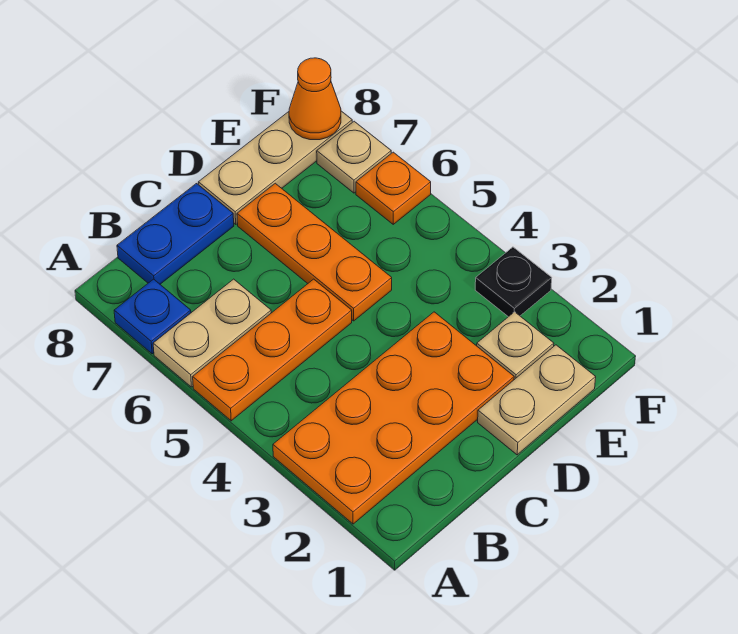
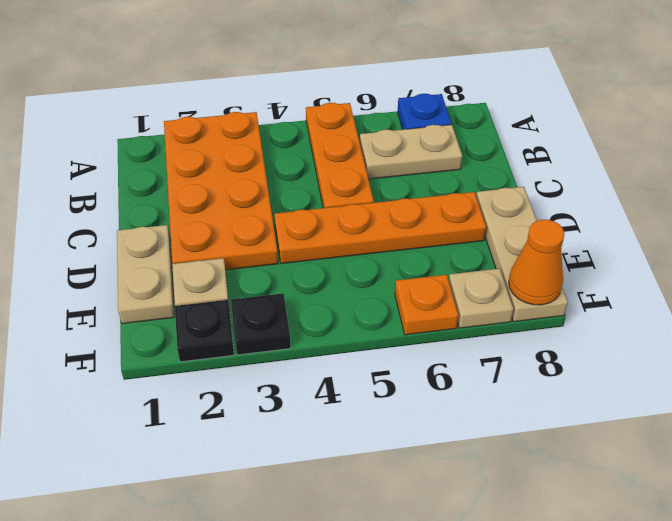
tan plate A6:B6 level 1 -> tan plate B6:B7 level 1
blue plate B8:C8 level 1 -> none
orange plate D5:D7 level 1 -> orange plate D4:D7 level 1
none -> black plate F2 level 1

